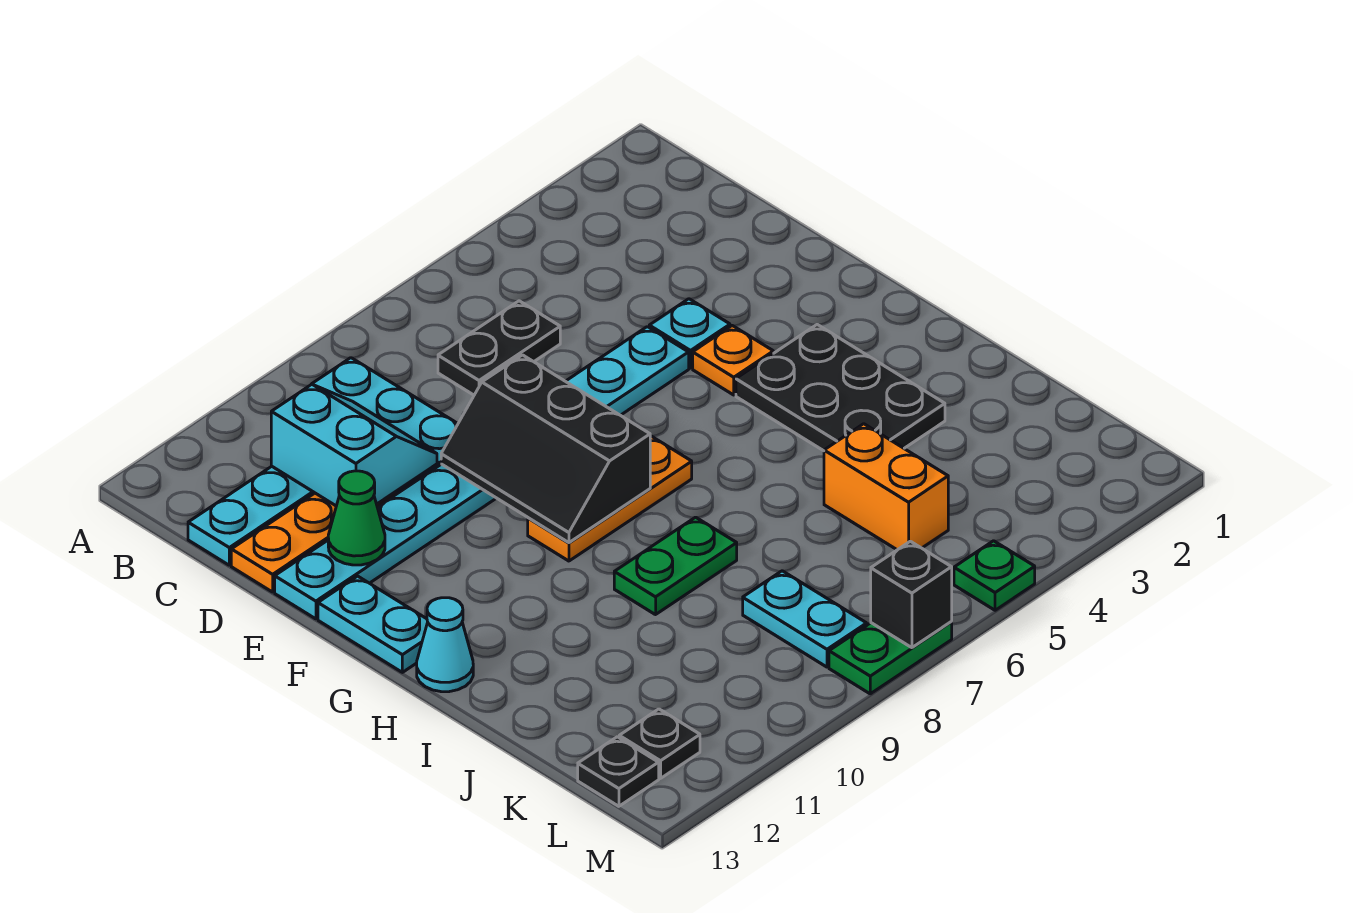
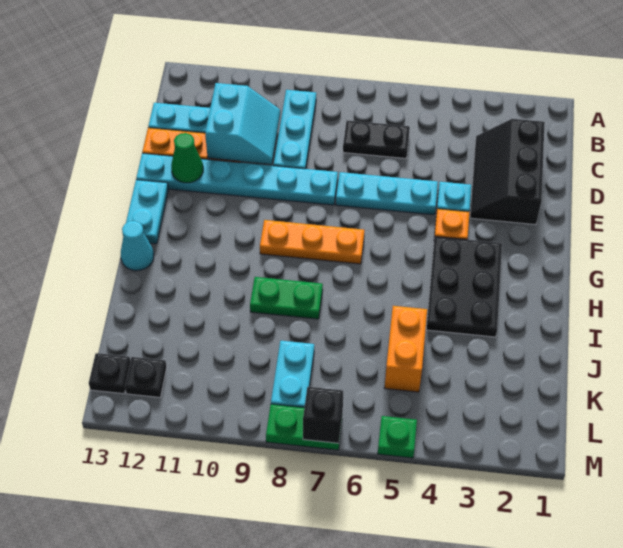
black slope E8:G9 level 2 top 8 -> black slope C2:E3 level 1 top 2

